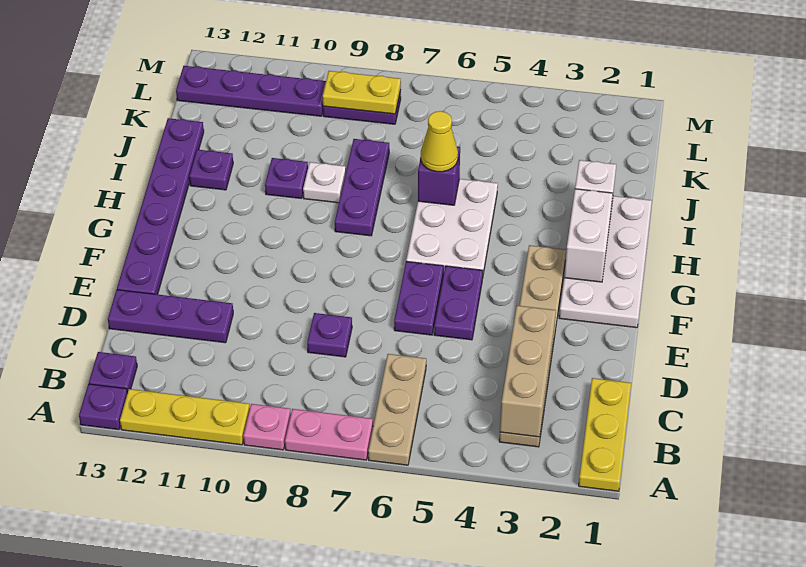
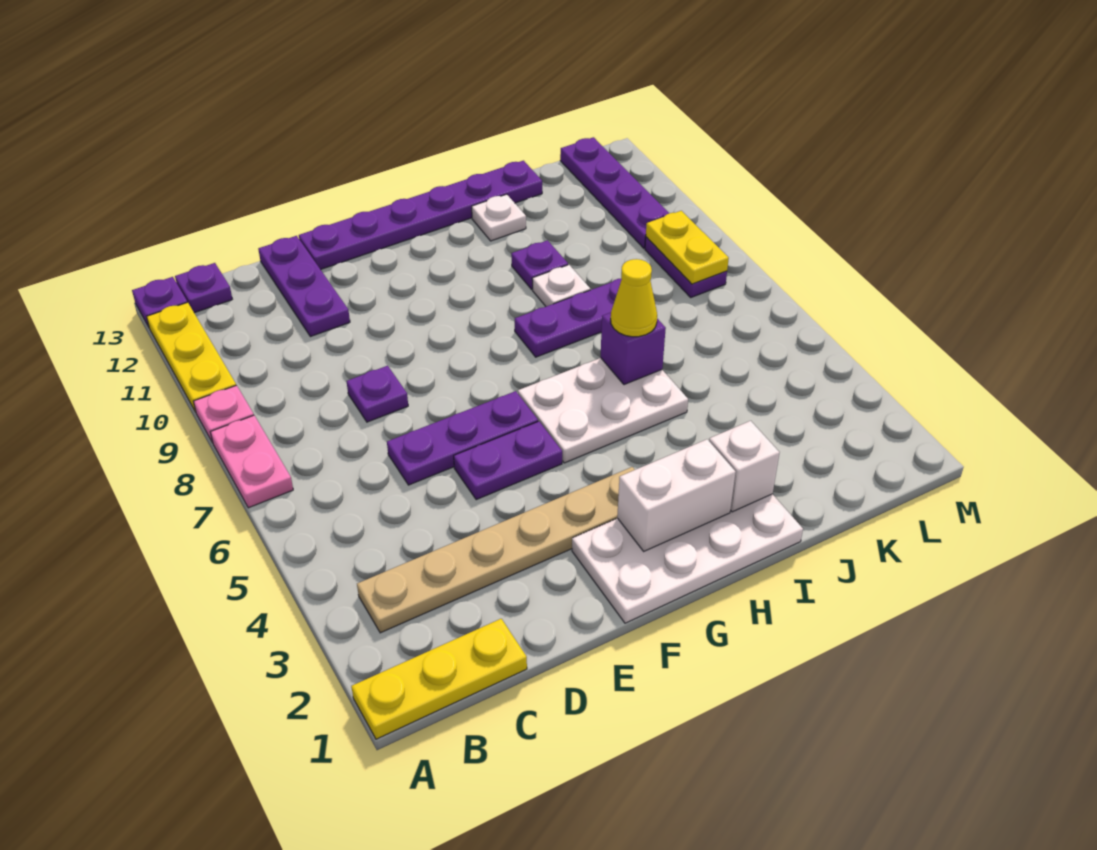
tan plate A6:C6 level 1 -> none
tan brick B3:D3 level 2 -> none
purple plate E6:F6 level 1 -> purple plate D6:F6 level 1
purple plate I12 level 1 -> white plate I12 level 1

